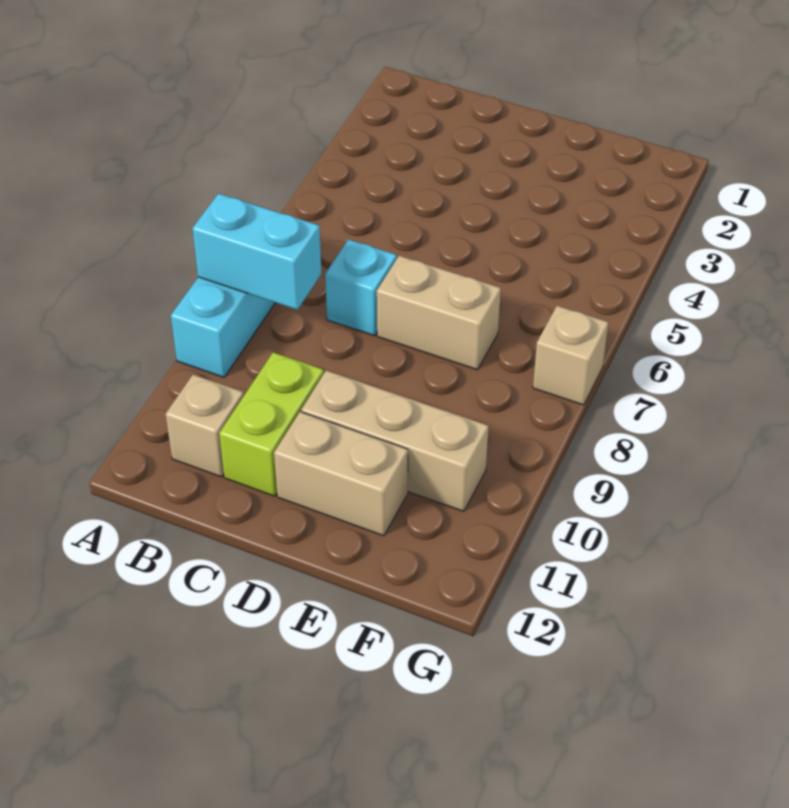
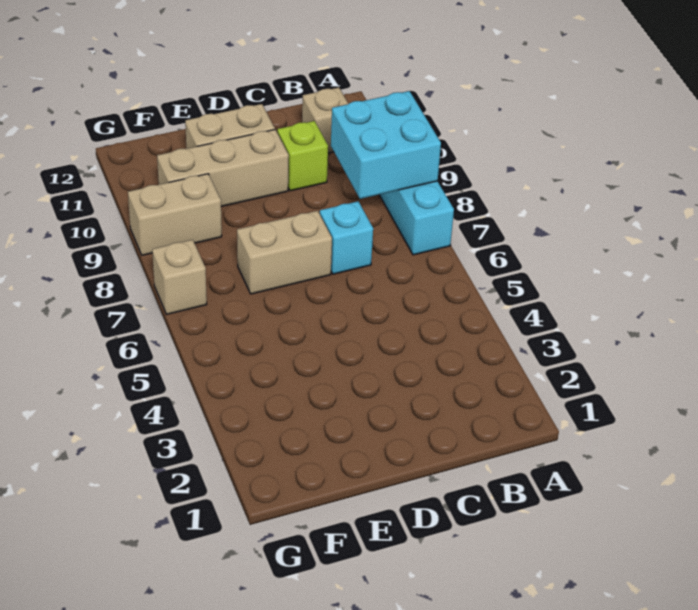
cyan brick A8:B8 level 2 -> cyan brick A8:B9 level 2
lime brick C10:C11 level 1 -> lime brick C10 level 1
none -> tan brick F9:G9 level 1

